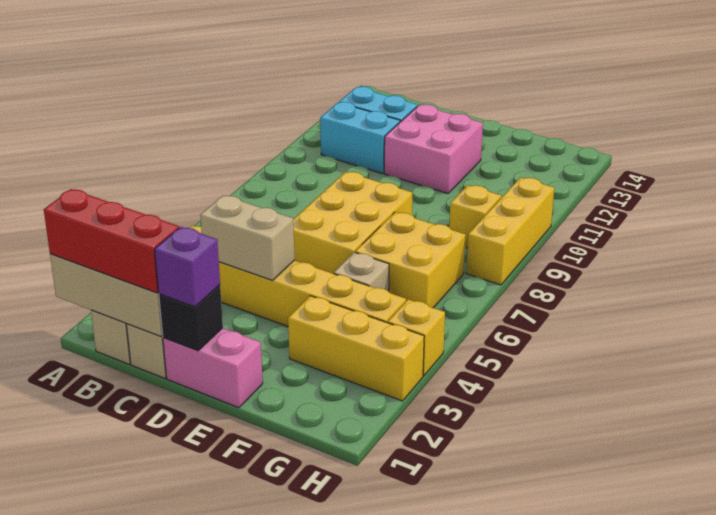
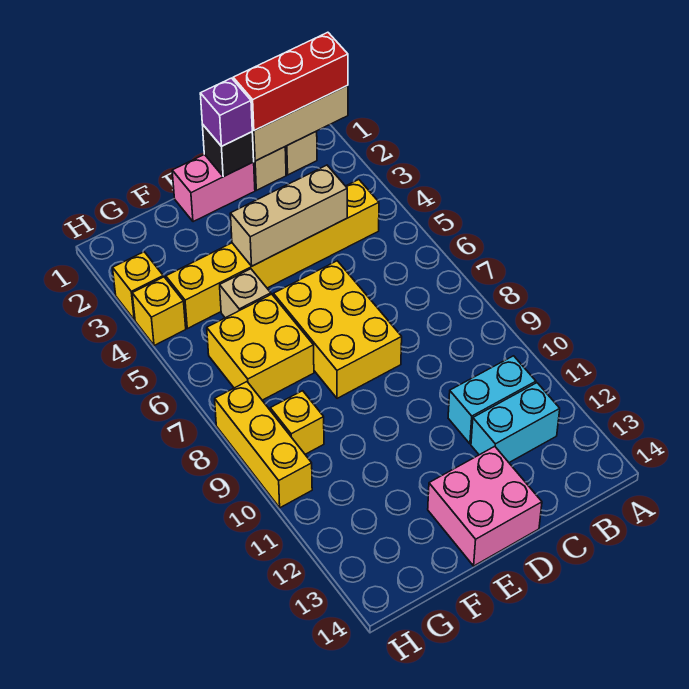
tan brick C4:D4 level 2 -> tan brick C4:E4 level 2
pink brick D11:E12 level 1 -> pink brick D13:E14 level 1
yellow brick F3:H3 level 1 -> yellow brick H3 level 1

